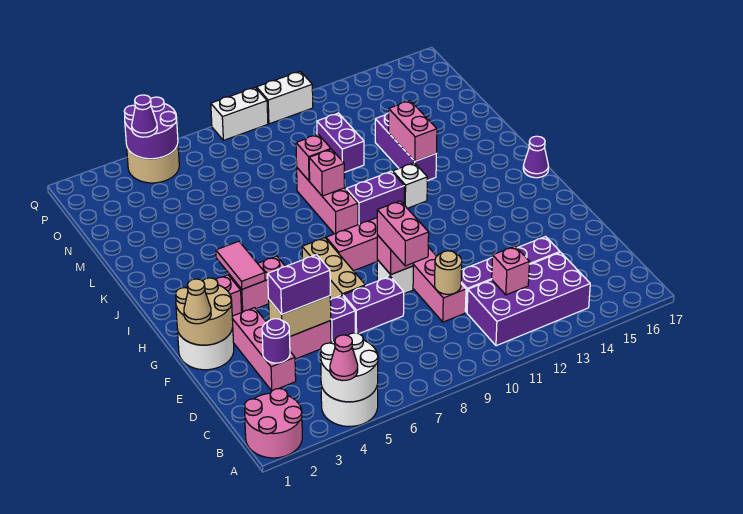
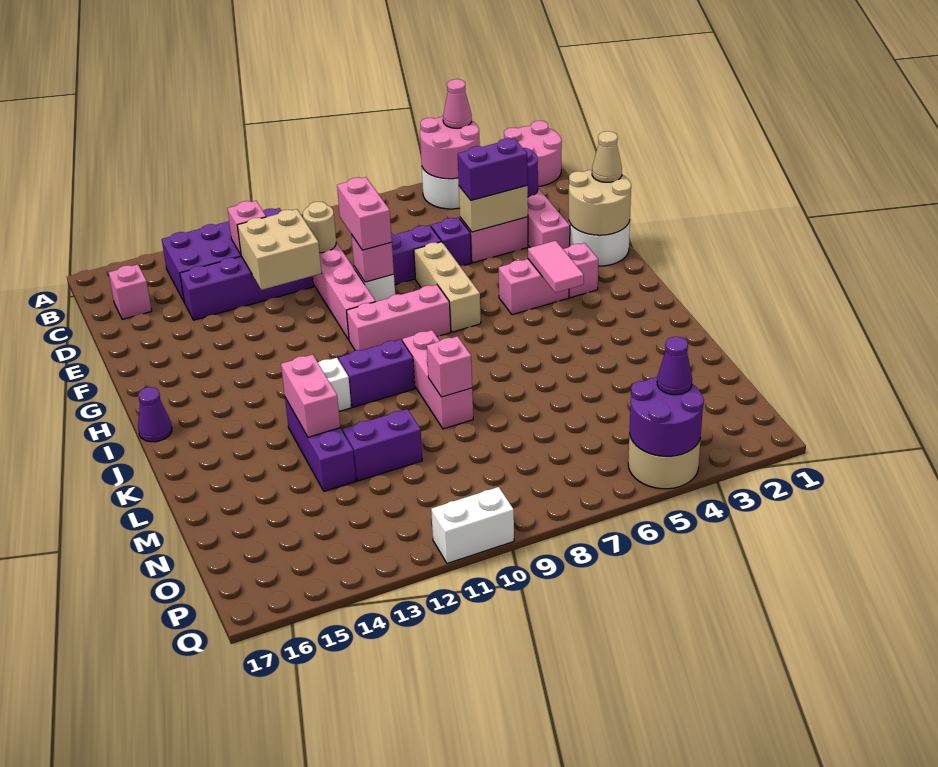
white round brick A4:B5 level 2 -> pink round brick A4:B5 level 2
none -> tan brick D11:E12 level 2
pink brick K9 level 2 -> pink brick C16 level 1
purple brick M11:N11 level 1 -> purple brick M11:M12 level 1
white brick Q8:Q9 level 1 -> none

